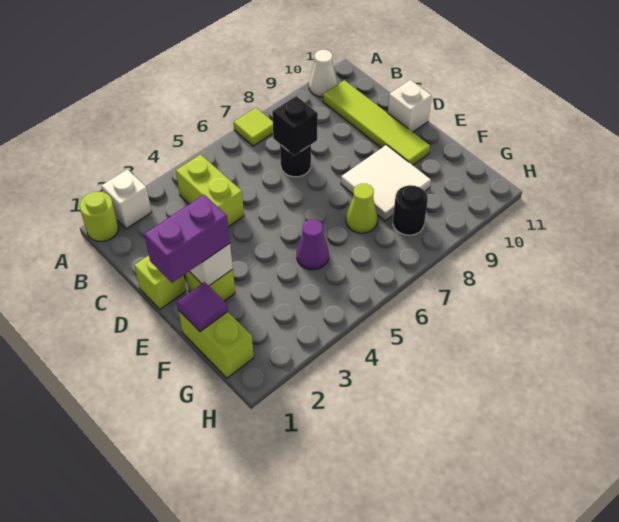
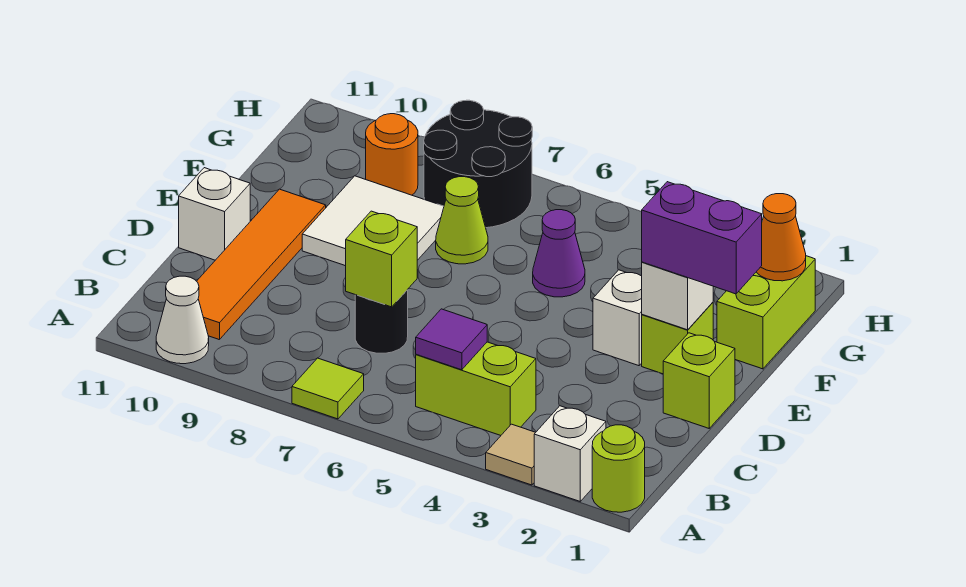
none -> tan tile A3 level 1
lime brick B4:C4 level 1 -> lime brick B4:B5 level 1
lime tile B10:E10 level 1 -> orange tile B10:E10 level 1
black brick C7 level 2 -> lime brick C7 level 2
none -> white brick E3 level 1
purple tile F1 level 2 -> purple tile B5 level 2
none -> orange cone G1 level 2
black round brick G8 level 1 -> black round brick G7:H8 level 1
none -> orange round brick G9 level 1

